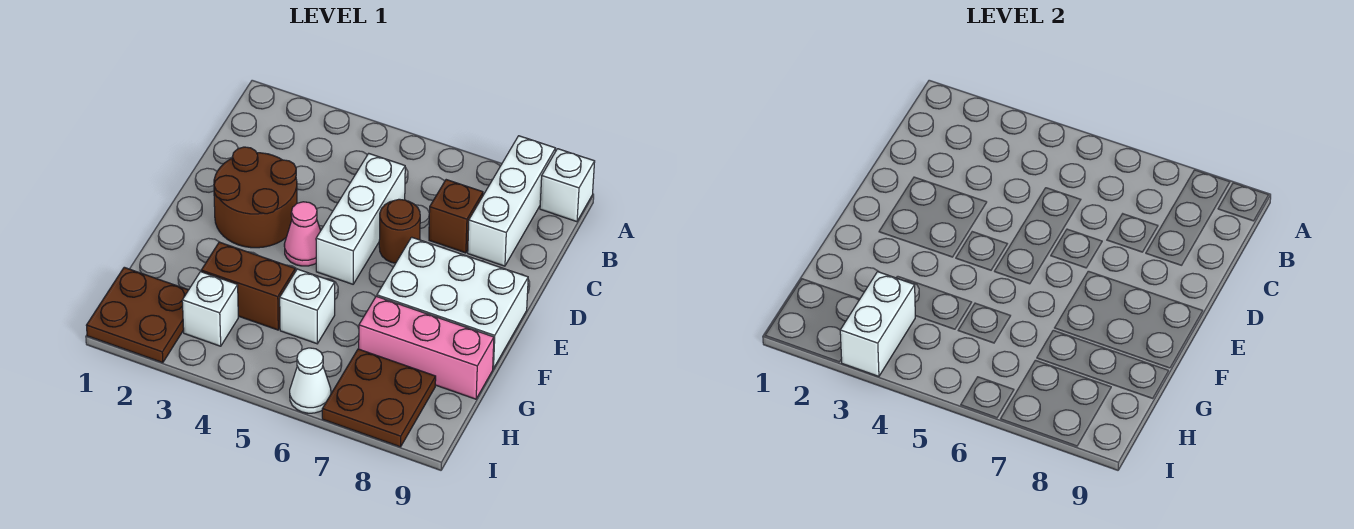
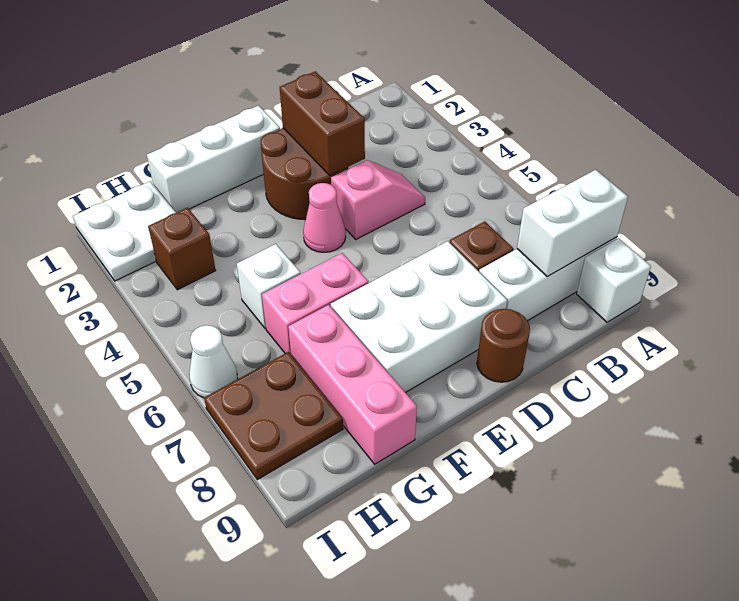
none -> pink slope C4:D4 level 1 top D
white brick C5:E5 level 1 -> white brick E1:G1 level 1
brown round brick D6 level 1 -> brown round brick D9 level 1
white brick E7:F9 level 1 -> white brick D7:F8 level 1
none -> pink brick F6:G6 level 1
brown brick G3:G4 level 1 -> brown brick D2:D3 level 2
brown plate H1:I2 level 1 -> white plate H1:I2 level 1
white brick H3 level 1 -> brown brick H3 level 1
white brick H3:I3 level 2 -> white brick A8:B8 level 2

